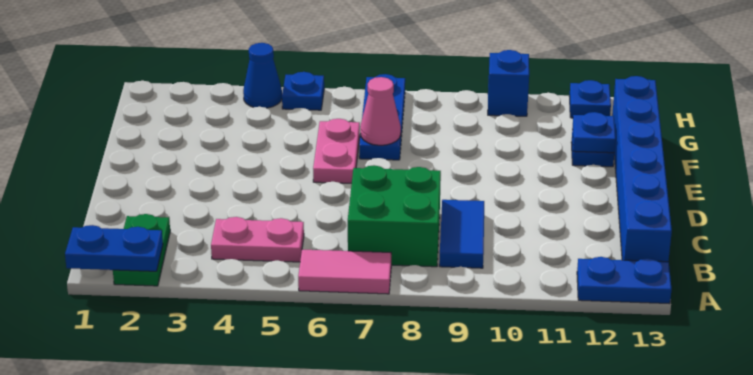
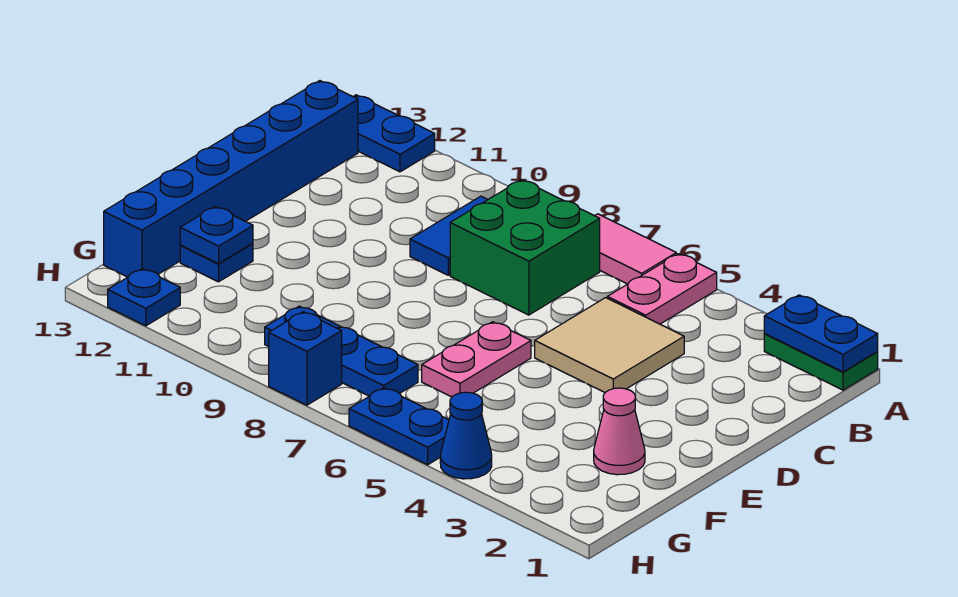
green plate A2:B2 level 1 -> green plate A1:A2 level 1
pink plate B4:B5 level 1 -> pink plate A5:B5 level 1
none -> tan tile C4:D5 level 1
blue plate F7:H7 level 1 -> blue plate G7:G9 level 1
pink cone F7 level 2 -> pink cone F2 level 1
blue plate H5 level 1 -> blue plate H5:H6 level 1
blue brick H10 level 1 -> blue brick H8 level 1

